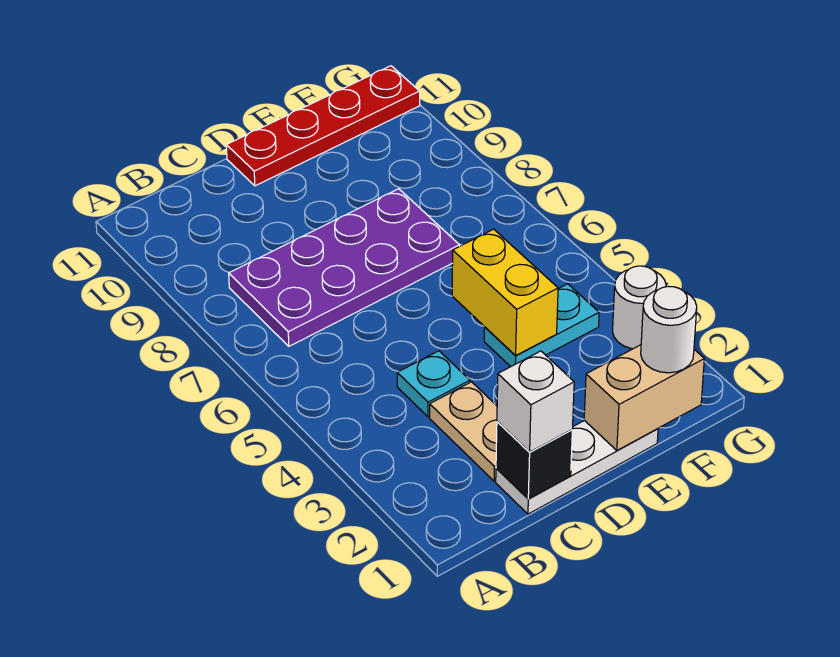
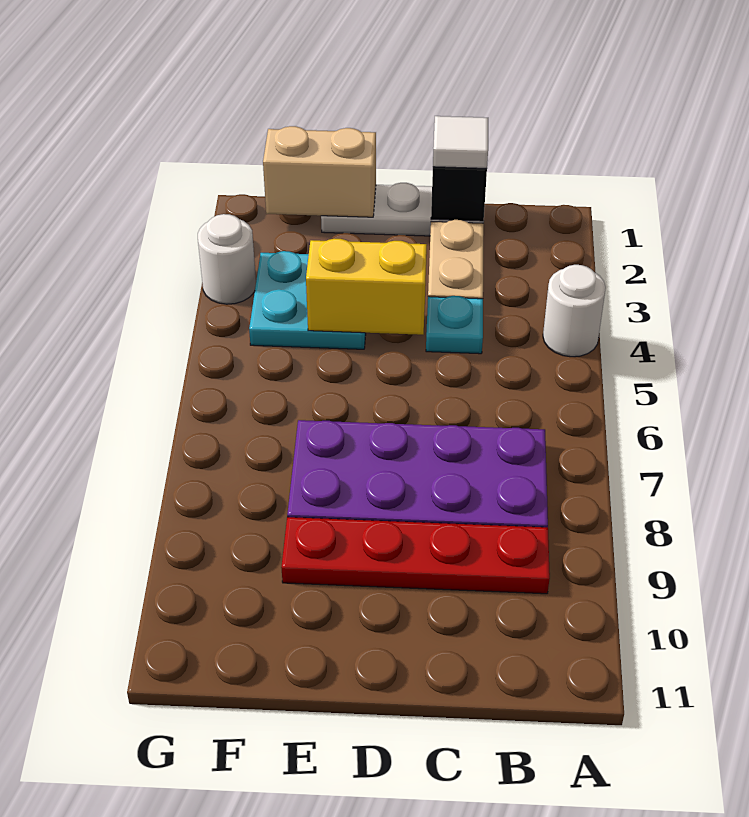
white brick C1 level 3 -> white tile C1 level 3
red plate D11:G11 level 1 -> red plate B9:E9 level 1
cyan plate E4:F4 level 1 -> cyan plate E3:F4 level 1
yellow brick E4:E5 level 2 -> yellow brick D4:E4 level 2
white round brick F1 level 3 -> white round brick A4 level 1

